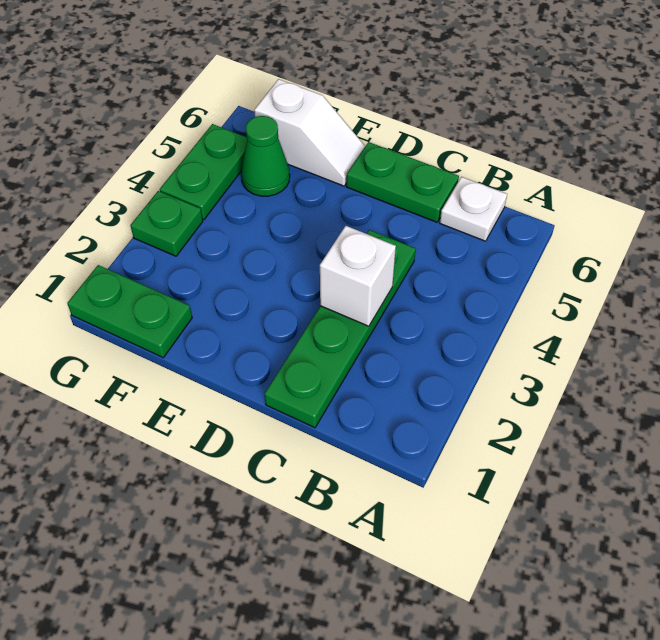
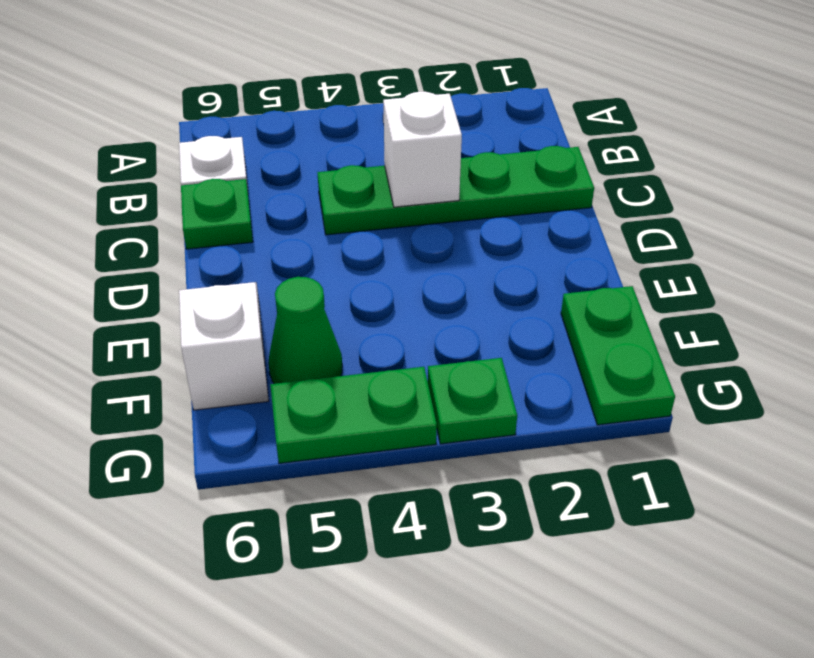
green plate C6:D6 level 1 -> green plate C6 level 1

